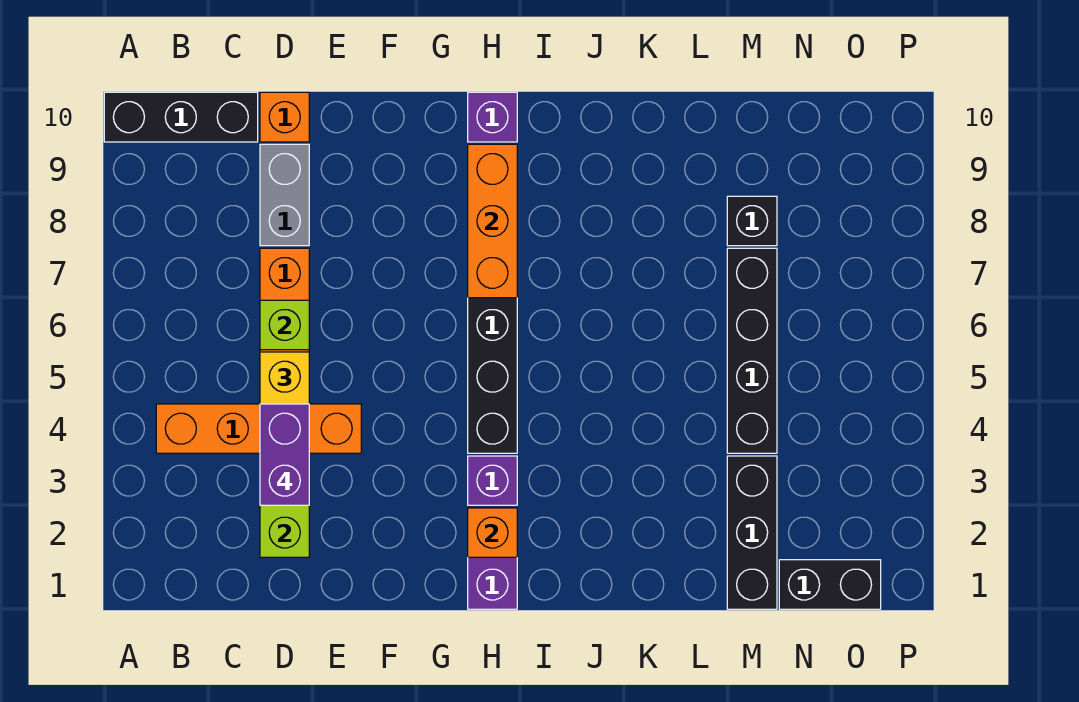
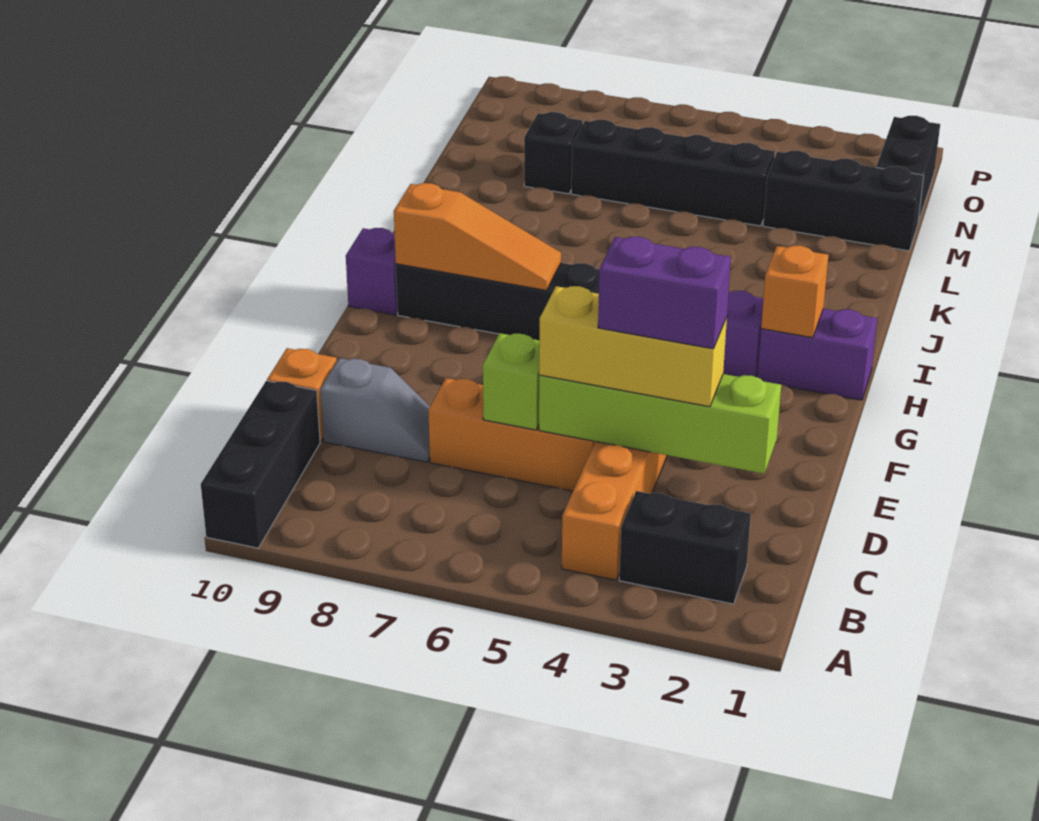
none -> black brick B2:B3 level 1
grey brick D8:D9 level 1 -> grey slope D8:D9 level 1 top 9
orange brick H7:H9 level 2 -> orange slope H7:H9 level 2 top 9

